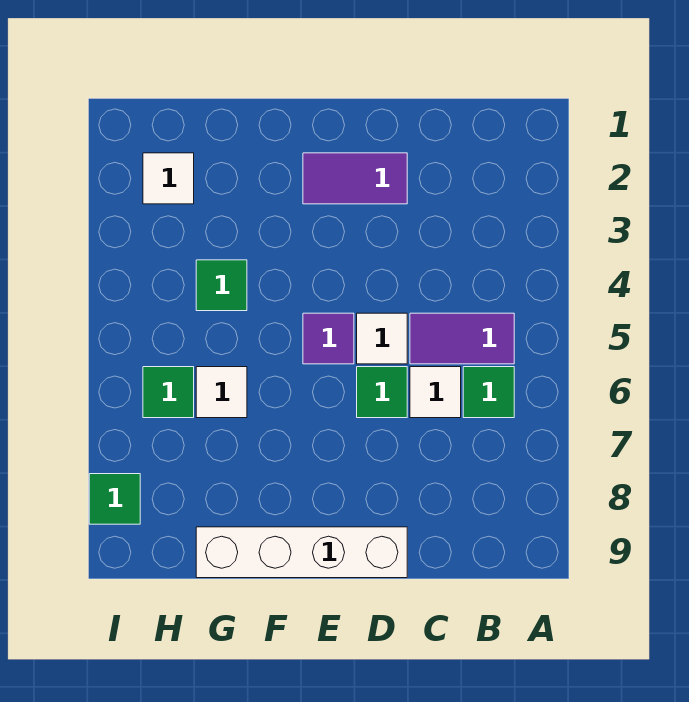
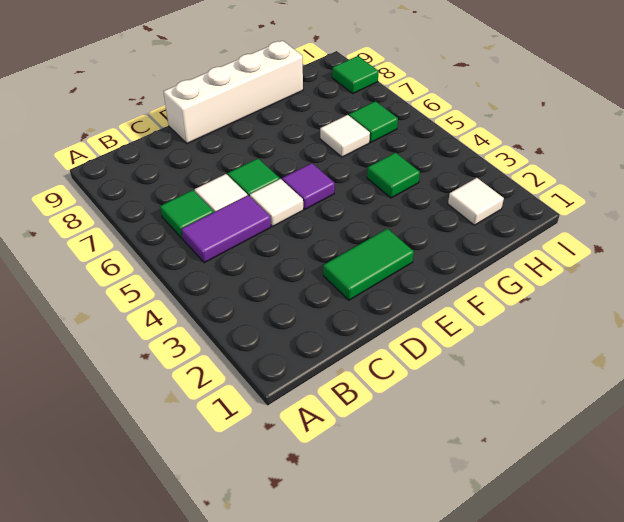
purple tile D2:E2 level 1 -> green tile D2:E2 level 1

